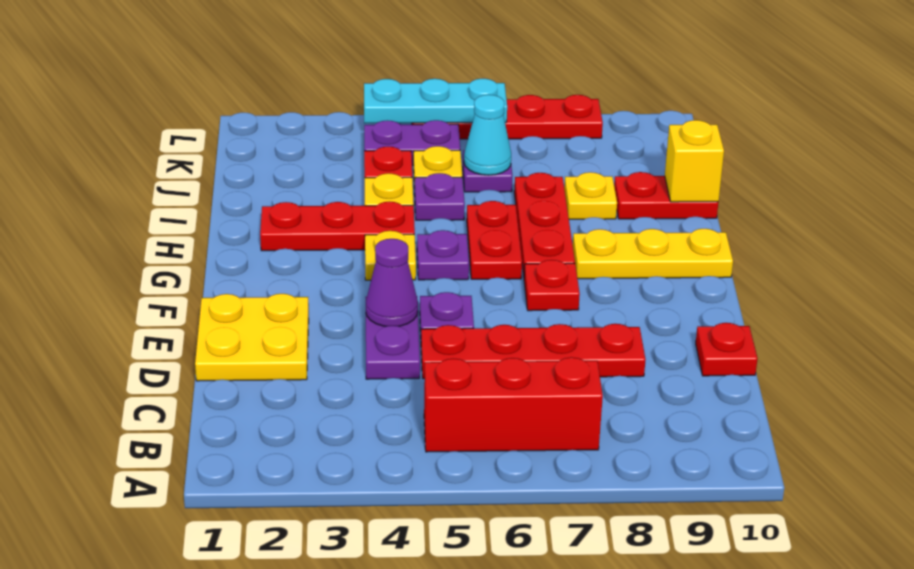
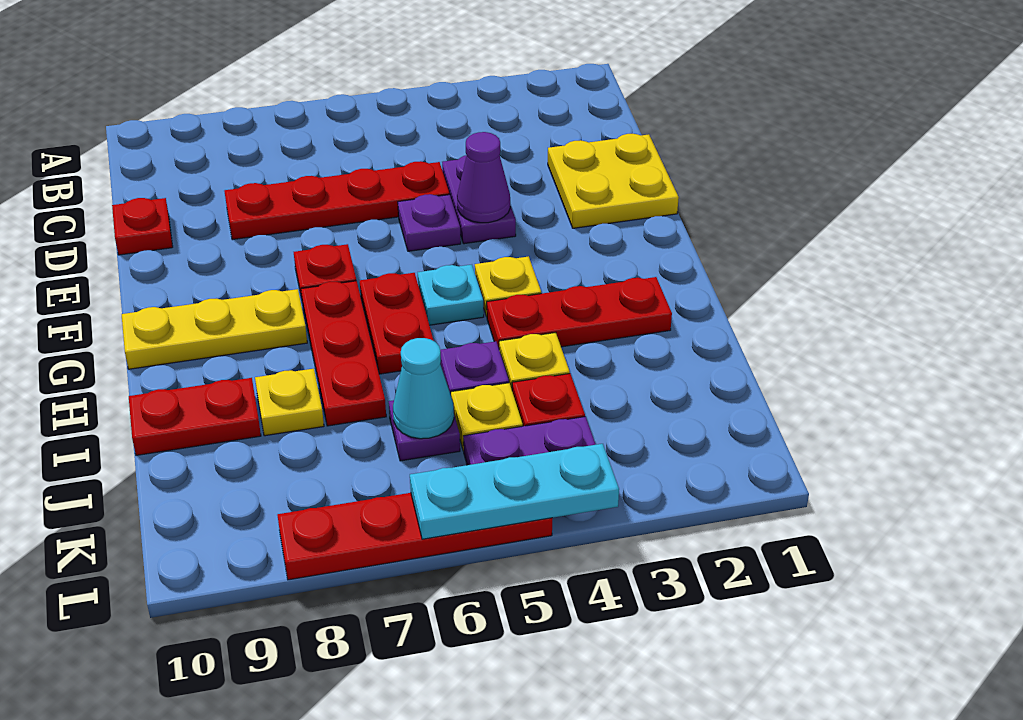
red brick B5:B7 level 1 -> none
purple plate G5 level 1 -> cyan plate G5 level 1
yellow brick I10 level 2 -> none

